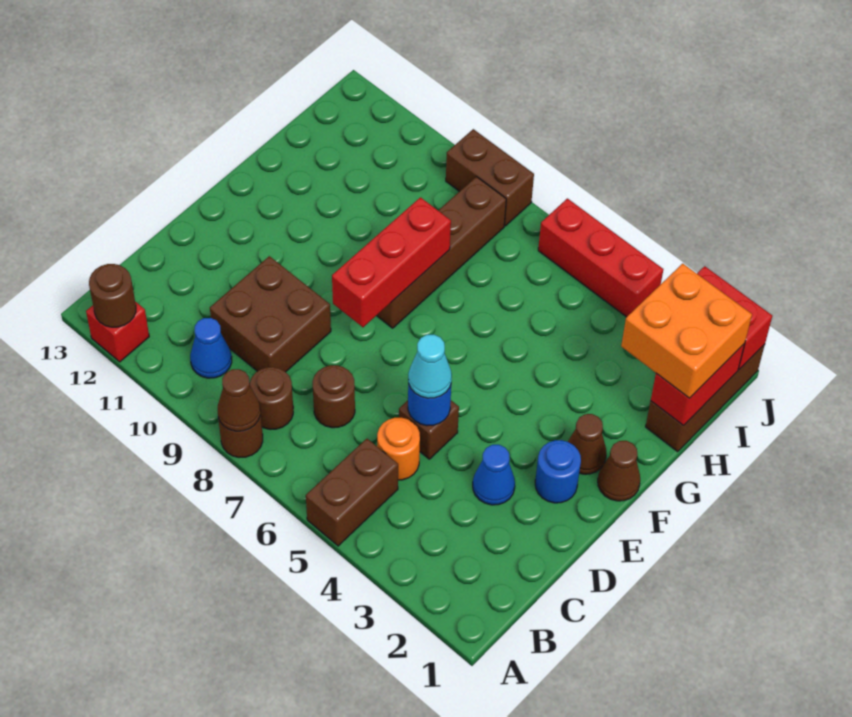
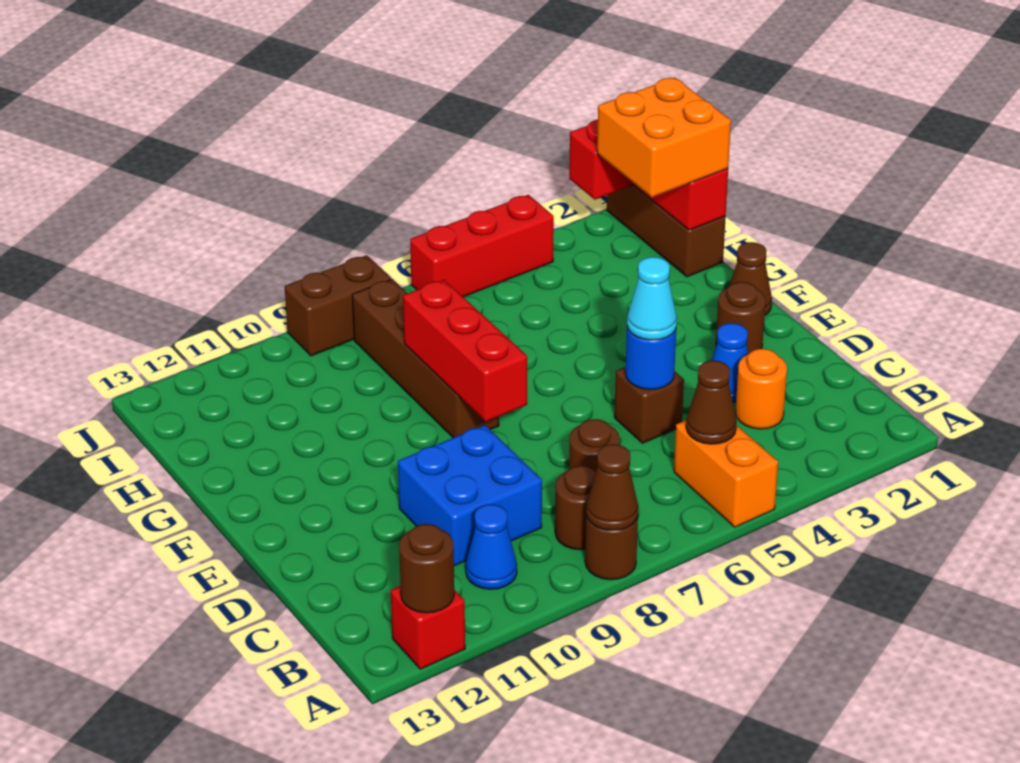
brown brick A5:B5 level 1 -> orange brick A5:B5 level 1
orange round brick C5 level 1 -> orange round brick C3 level 1
brown brick C9:D10 level 1 -> blue brick C9:D10 level 1
blue round brick E2 level 1 -> brown round brick E2 level 1
brown cone F2 level 1 -> brown cone B5 level 2

